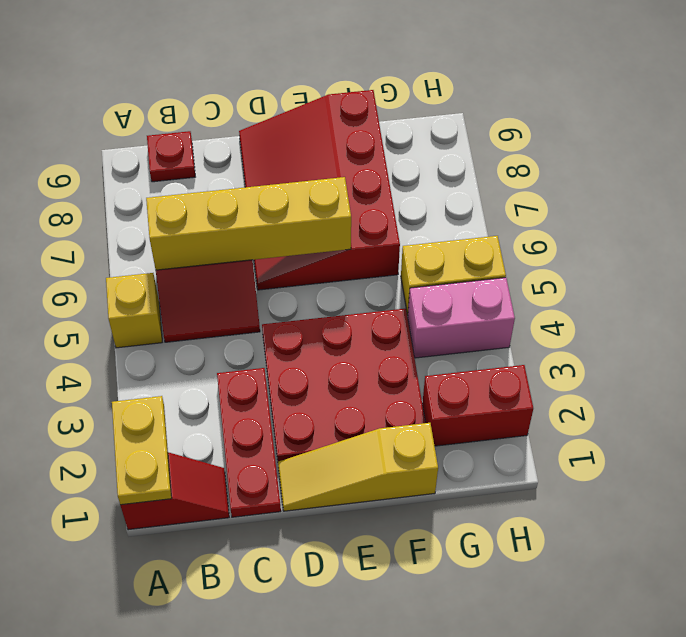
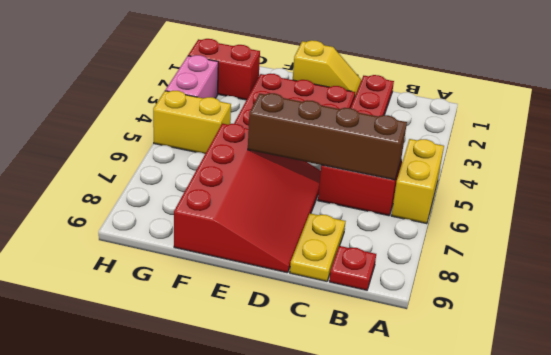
red slope A1:B1 level 1 top A -> none
yellow plate A1:A2 level 2 -> yellow plate C8:C9 level 1
yellow brick A5 level 1 -> yellow brick A5:A6 level 1
yellow brick B6:E6 level 2 -> brown brick B6:E6 level 2
yellow slope D1:F1 level 1 top F -> yellow slope D1:E1 level 1 top E
pink brick G4:H4 level 1 -> pink brick H3:H4 level 1

